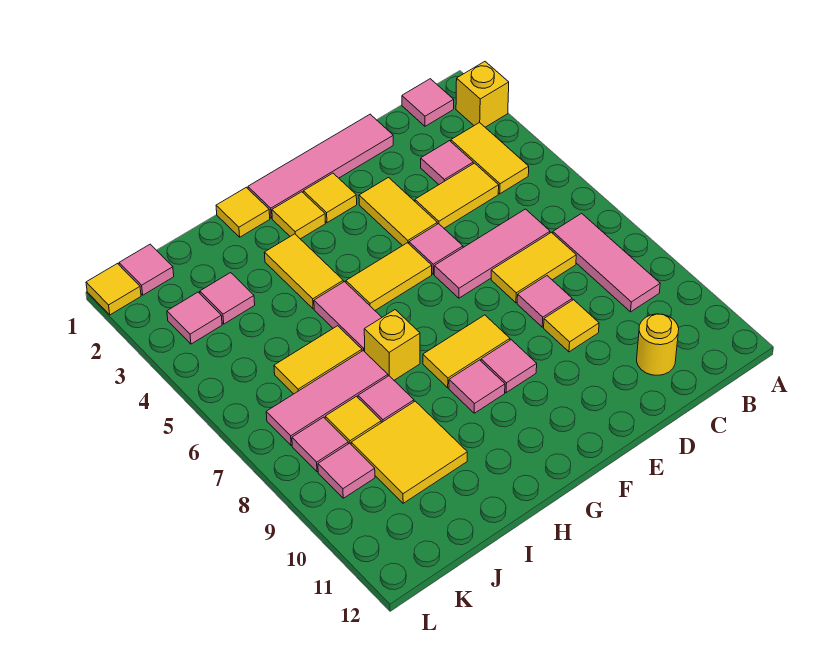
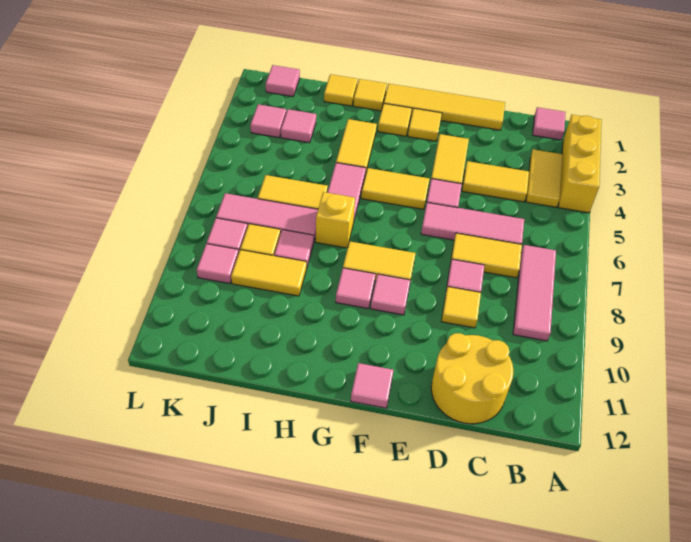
yellow brick A2 level 1 -> yellow brick A2:A4 level 1
pink tile C3 level 1 -> pink tile F12 level 1
yellow round brick C11 level 1 -> yellow round brick C11:D12 level 1
pink tile D1:G1 level 1 -> yellow tile D1:G1 level 1
yellow tile I9:J10 level 1 -> yellow tile I9:J9 level 1
yellow tile L1 level 1 -> yellow tile I1 level 1

